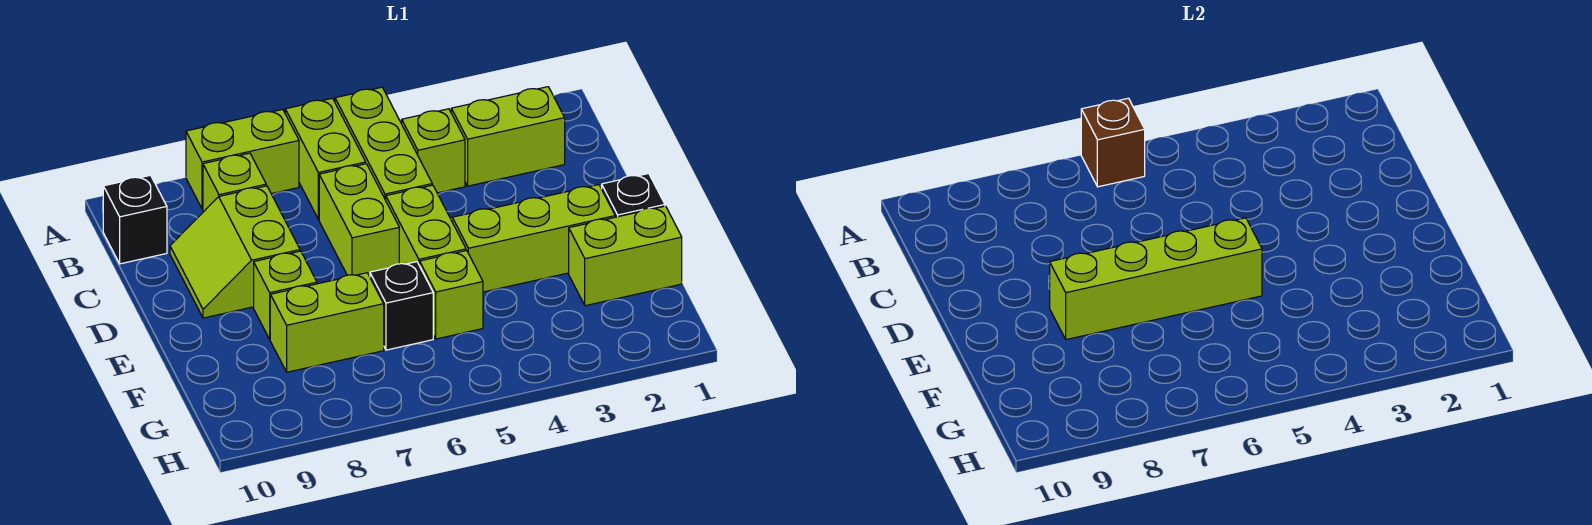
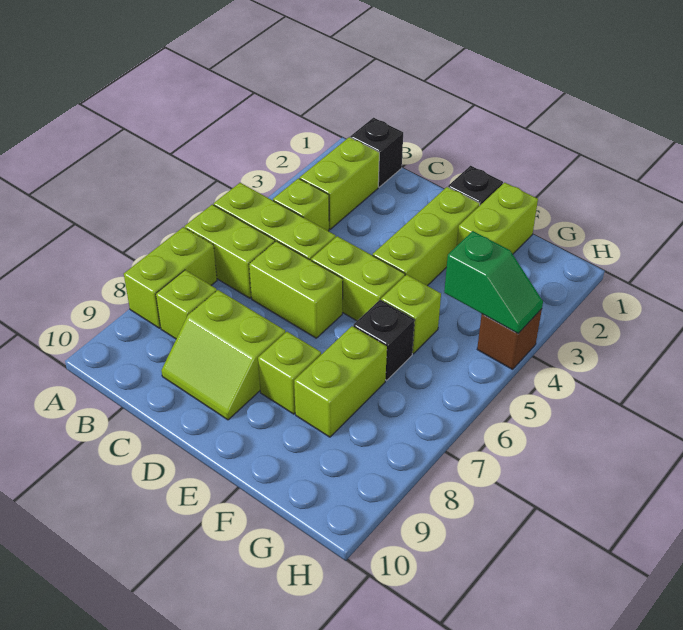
brown brick A6 level 2 -> brown brick H4 level 1
black brick B10 level 1 -> black brick B1 level 1
lime brick E5:E8 level 2 -> none
none -> green slope G4:H4 level 2 top G

